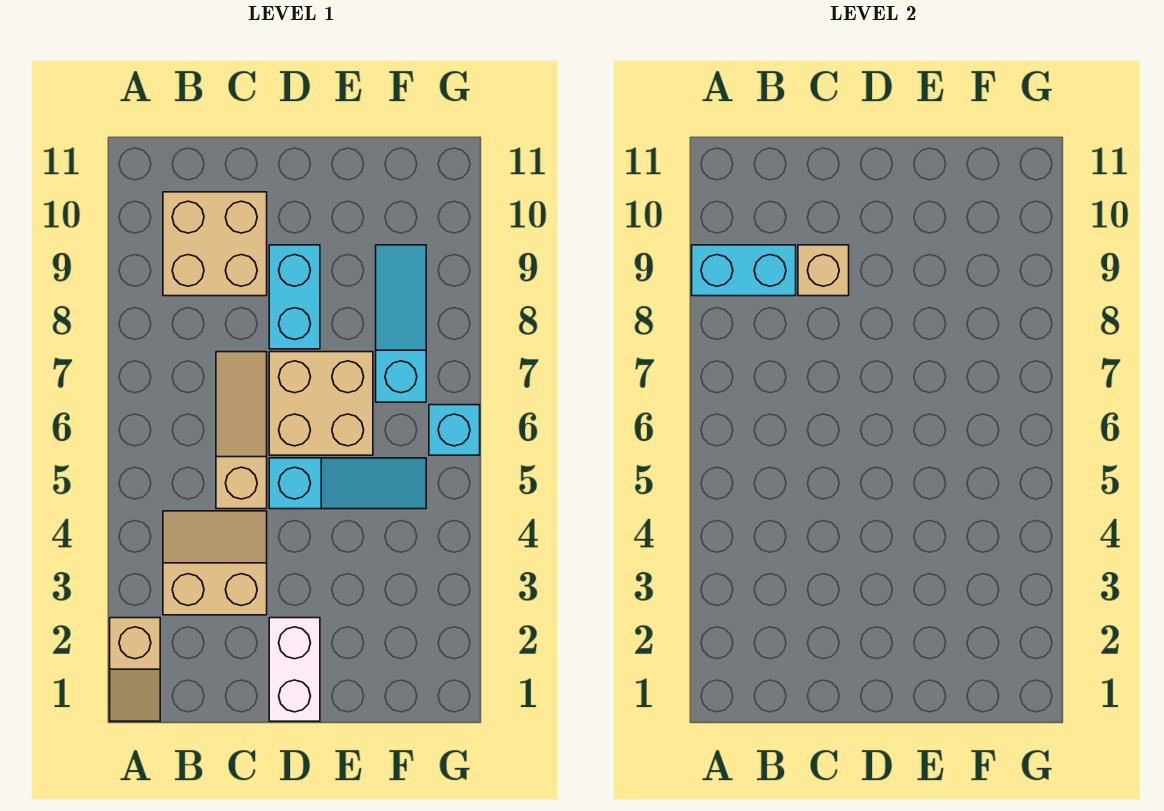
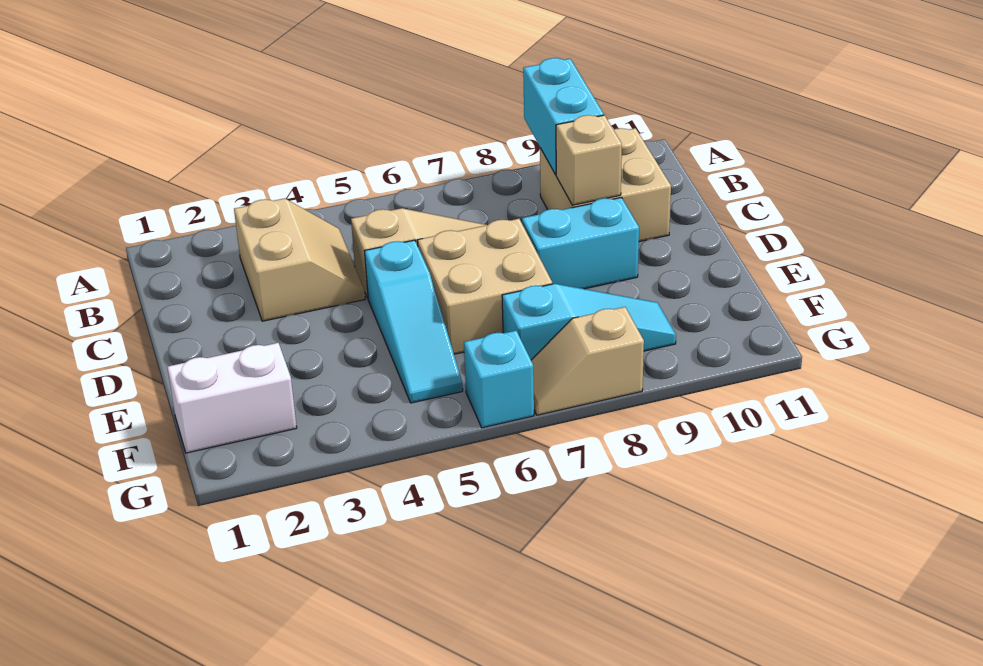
tan slope A1:A2 level 1 top 2 -> tan slope G7:G8 level 1 top 8
white brick D1:D2 level 1 -> white brick F1:F2 level 1

